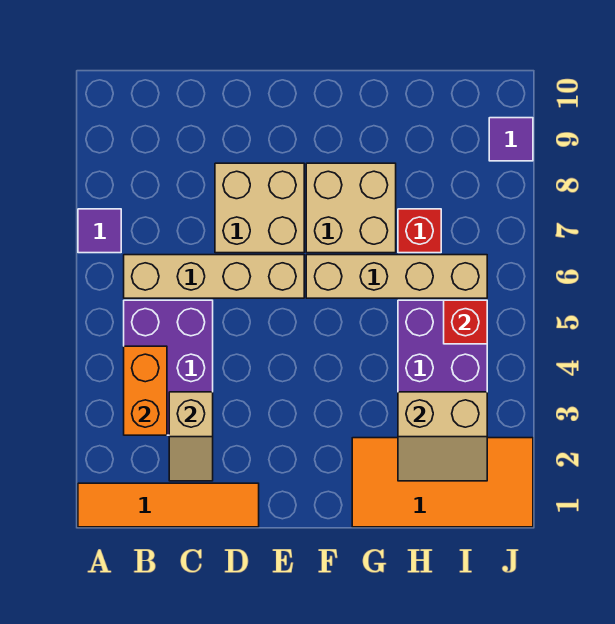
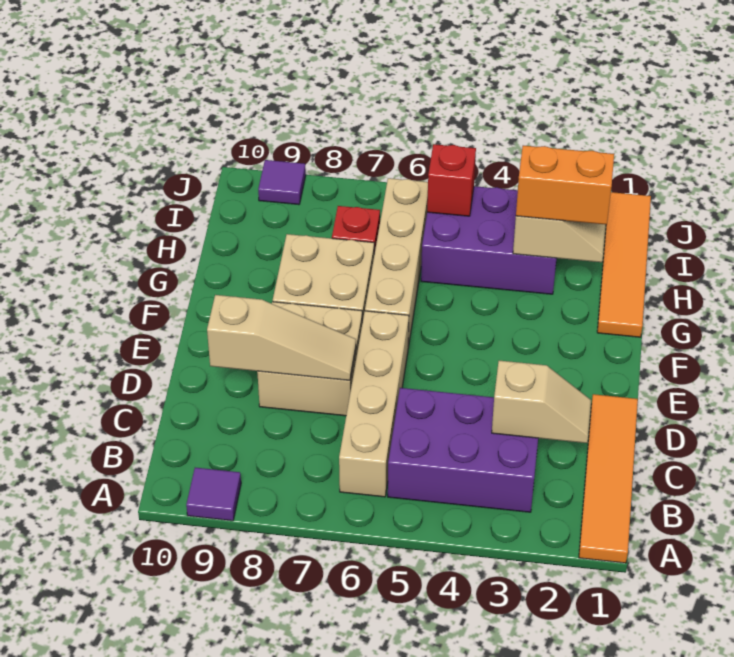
purple tile A7 level 1 -> purple tile A9 level 1
orange brick B3:B4 level 2 -> orange brick H2:H3 level 3
none -> tan slope D7:D9 level 2 top 9
orange tile G1:J2 level 1 -> orange tile G1:J1 level 1

